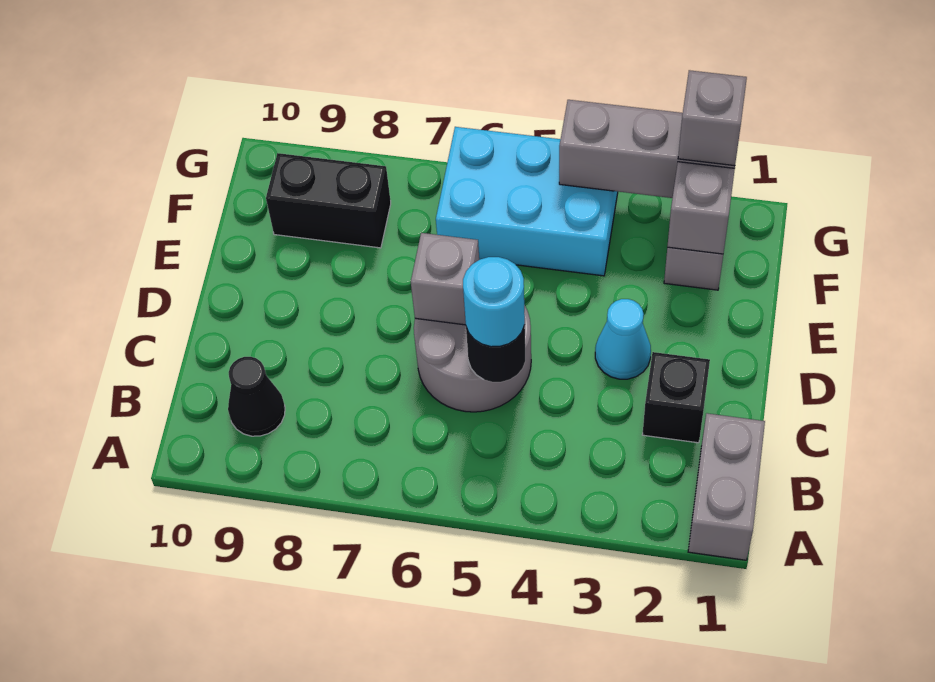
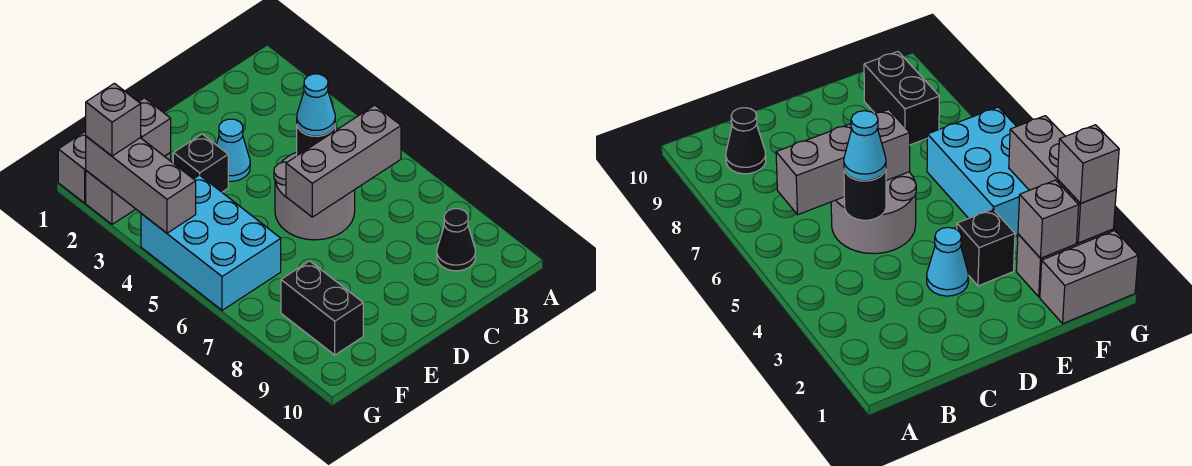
grey brick A1:B1 level 1 -> grey brick F1:G1 level 1
black brick C2 level 1 -> black brick E3 level 1
cyan round brick C5 level 3 -> cyan cone C5 level 3
grey brick D6 level 2 -> grey brick B6:D6 level 2

